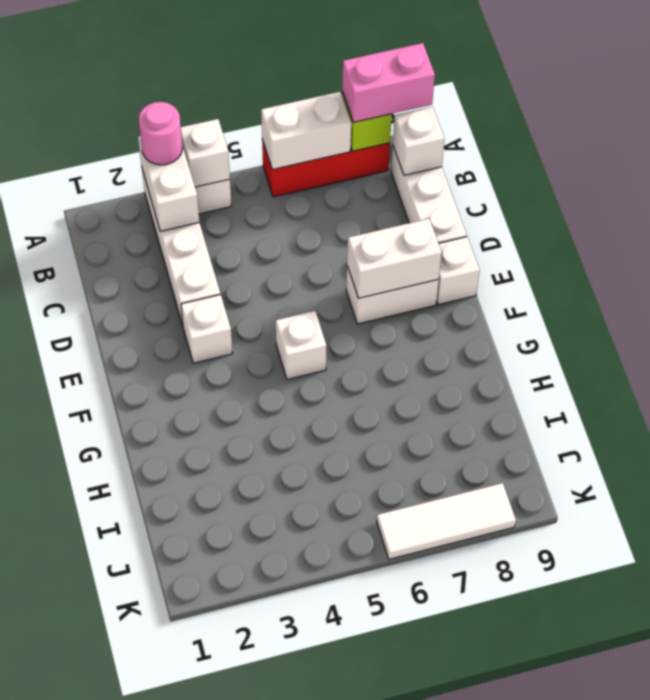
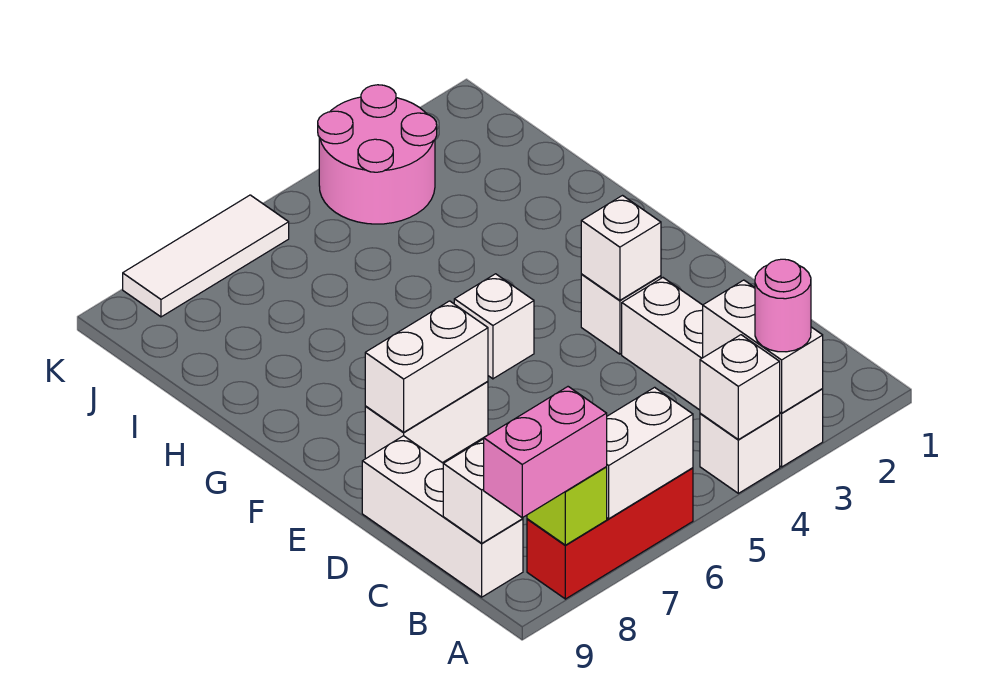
white brick E9 level 1 -> white brick E3 level 2
none -> pink round brick J3:K4 level 1

